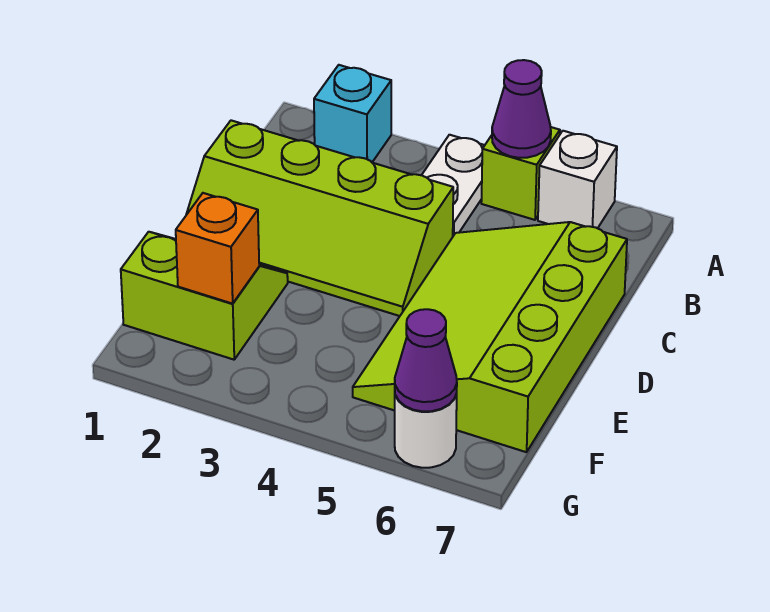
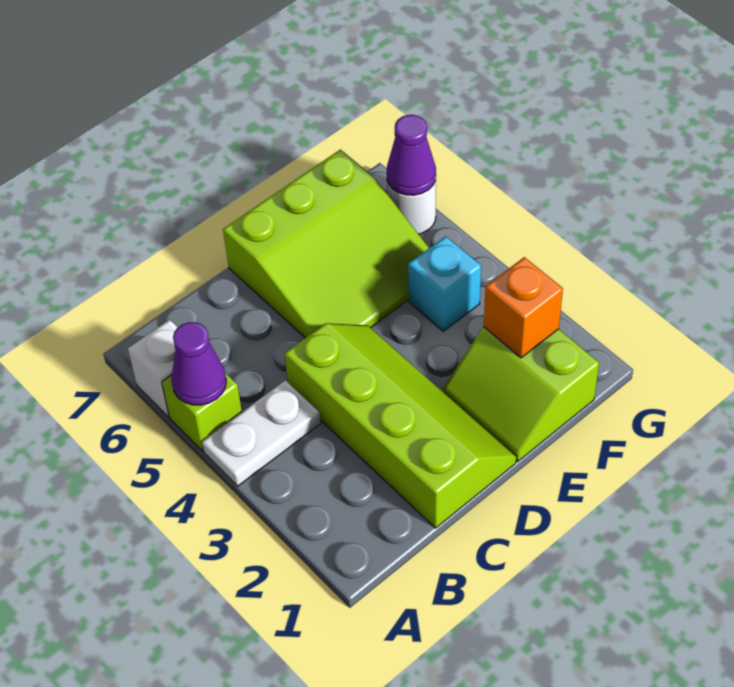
cyan brick A2 level 1 -> cyan brick F4 level 1
lime slope C5:F7 level 1 top 7 -> lime slope D5:F7 level 1 top 7

